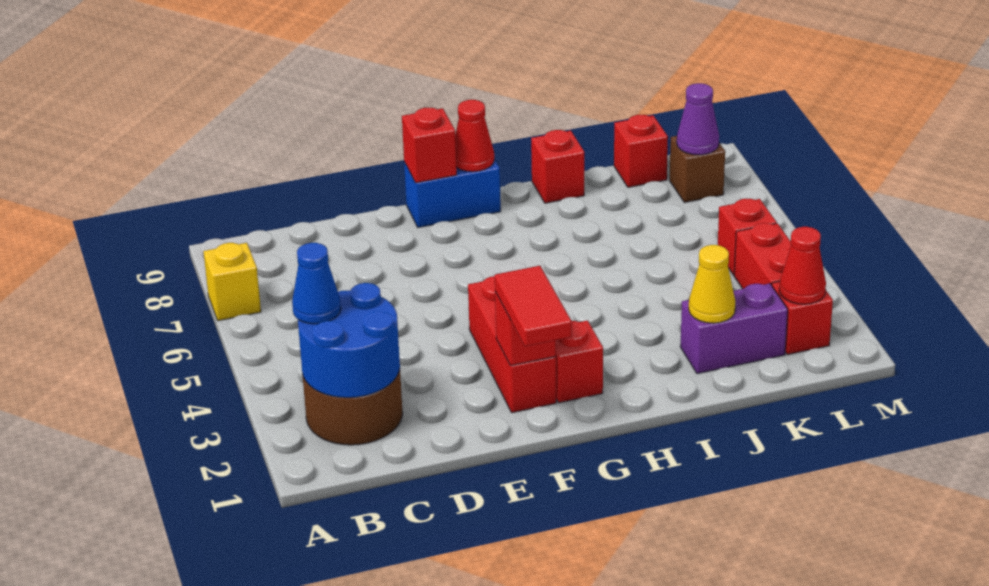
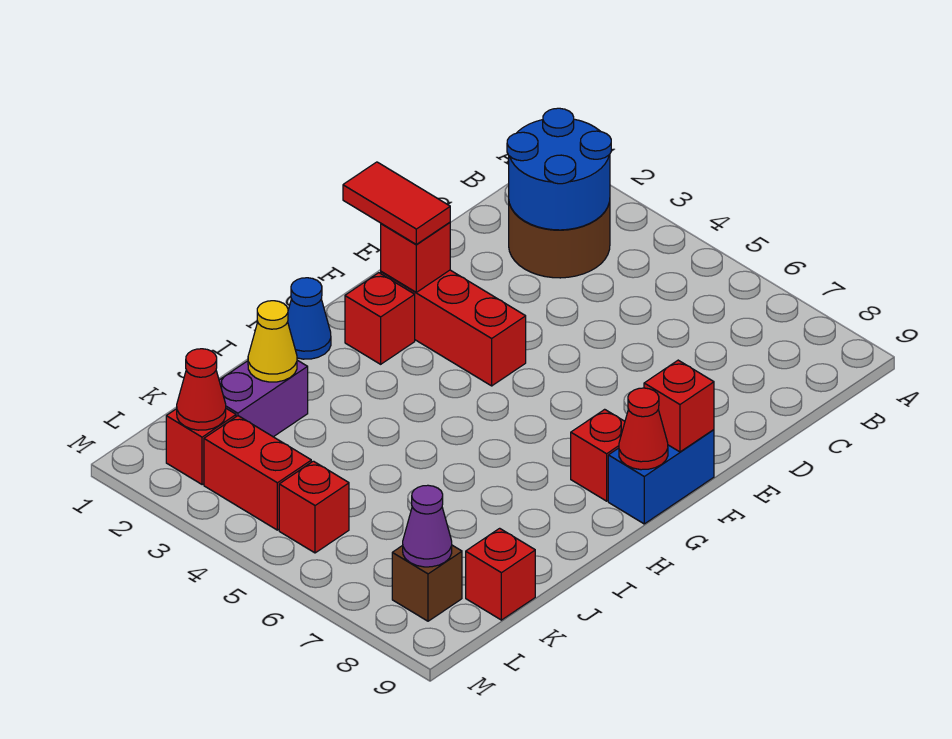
yellow brick A7 level 1 -> none
blue cone B3 level 3 -> blue cone H1 level 1
red brick I9 level 1 -> red brick G8 level 1

